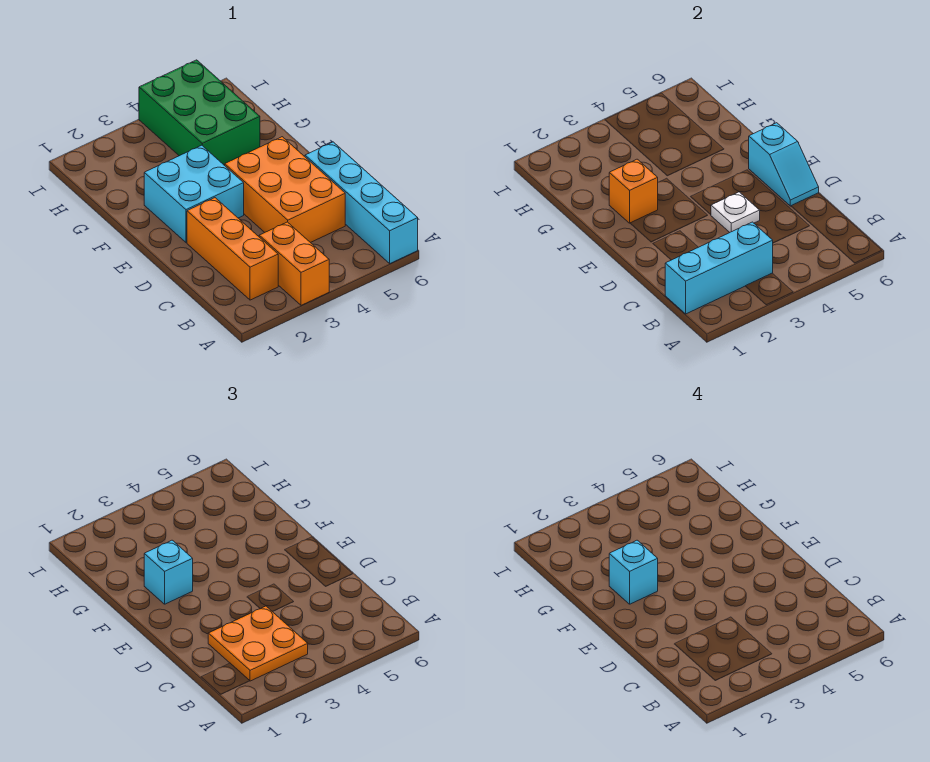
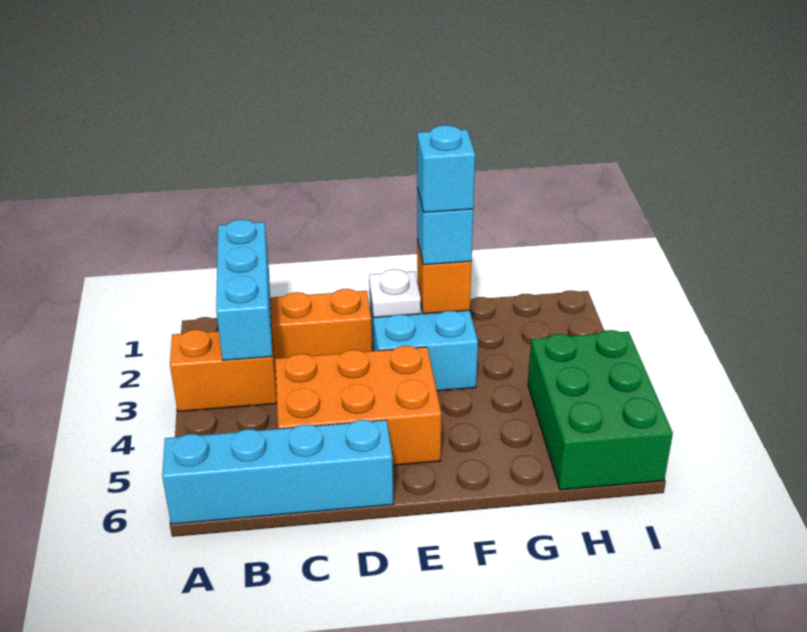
orange plate B2:C3 level 3 -> none
white plate D4 level 2 -> white plate E2 level 2
cyan slope D6:E6 level 2 top E -> none
green brick G4:I5 level 1 -> green brick H4:I6 level 1

